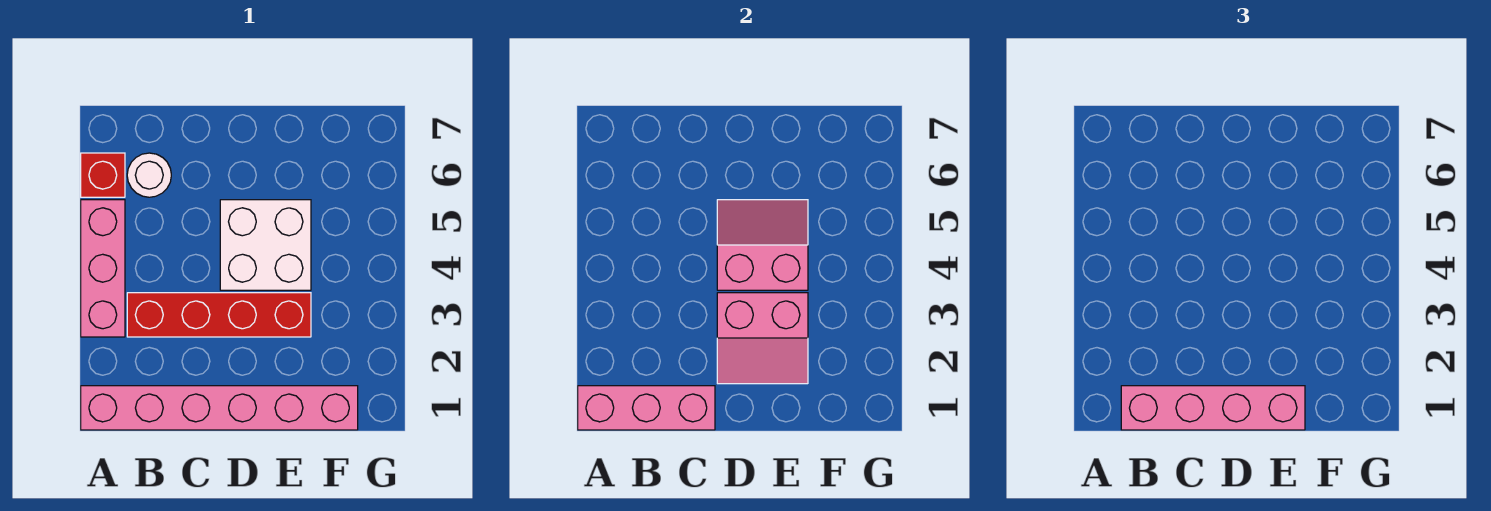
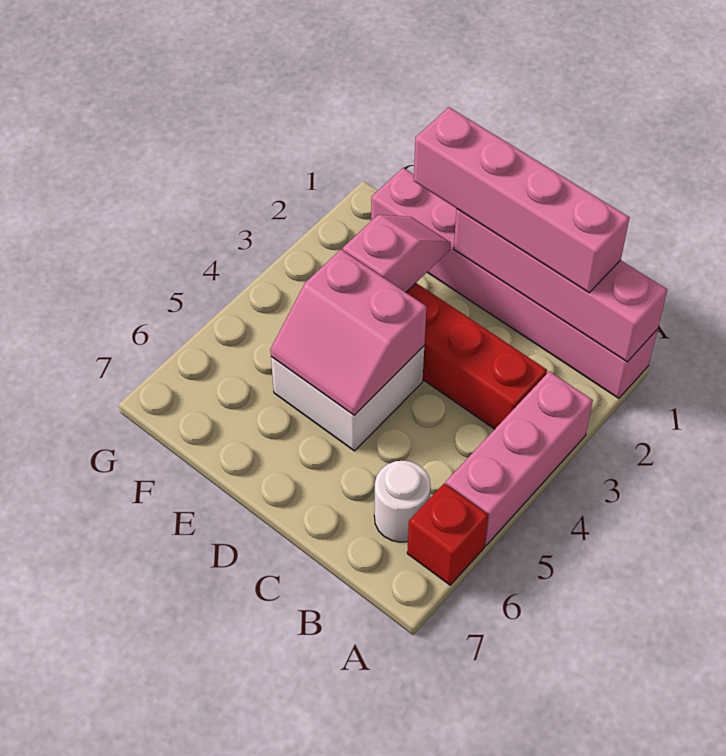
pink brick A1:C1 level 2 -> pink brick A1:D1 level 2
pink slope D2:E3 level 2 top 3 -> pink slope E2:E3 level 2 top 3

